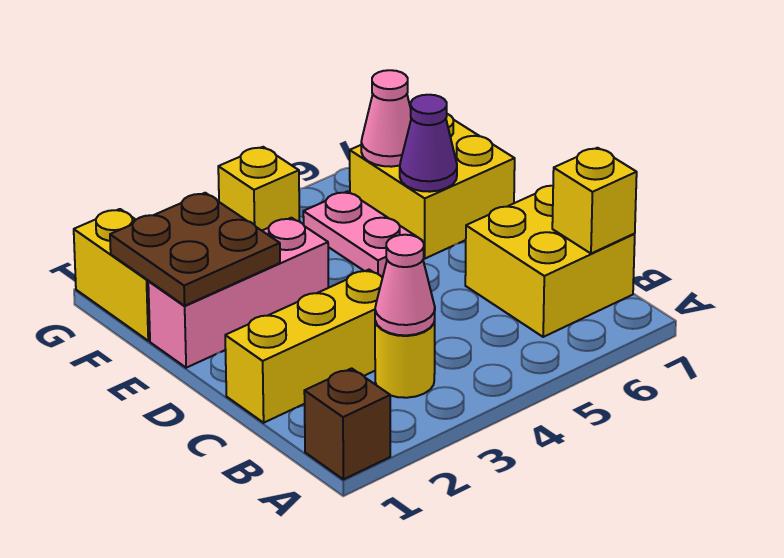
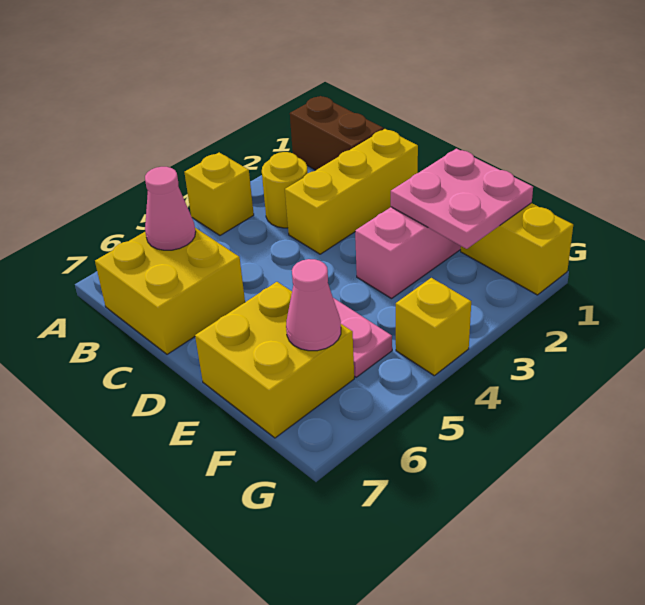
brown brick A1 level 1 -> brown brick A1:B1 level 1
pink cone B3 level 2 -> pink cone B6 level 2
yellow brick B7 level 2 -> yellow brick A4 level 1
brown plate E1:F2 level 2 -> pink plate E1:F2 level 2
purple cone E6 level 2 -> none

